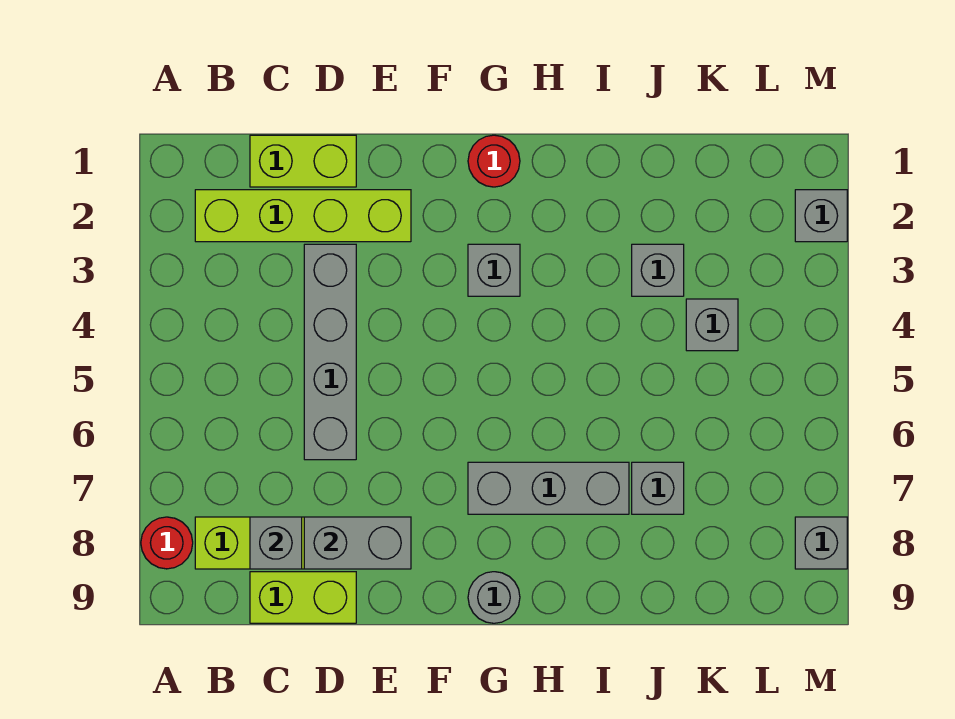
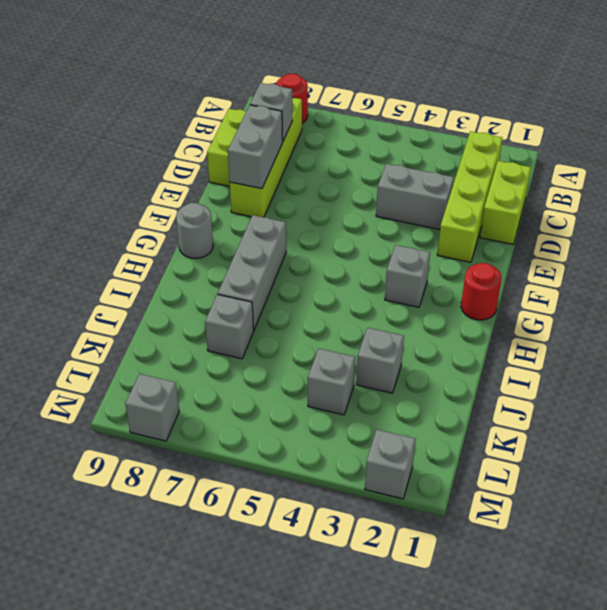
grey brick D3:D6 level 1 -> grey brick D3:D4 level 1

